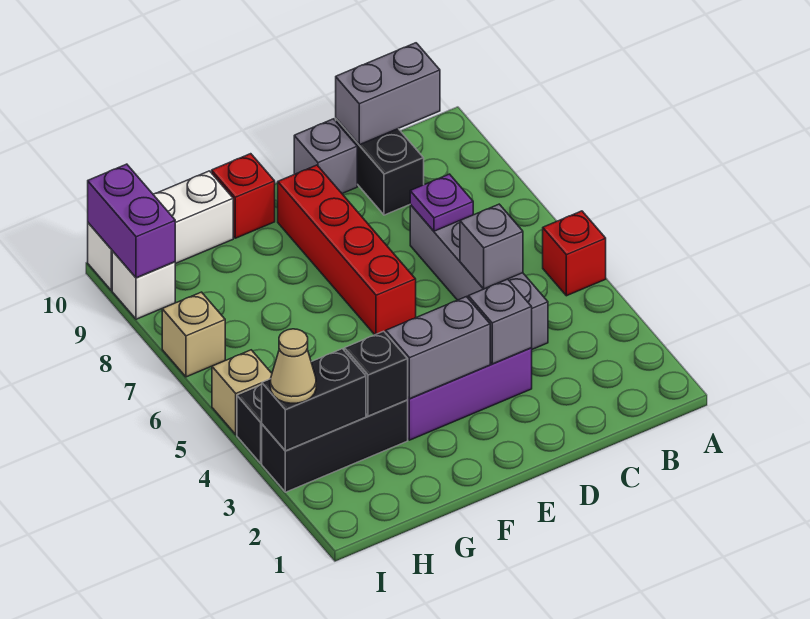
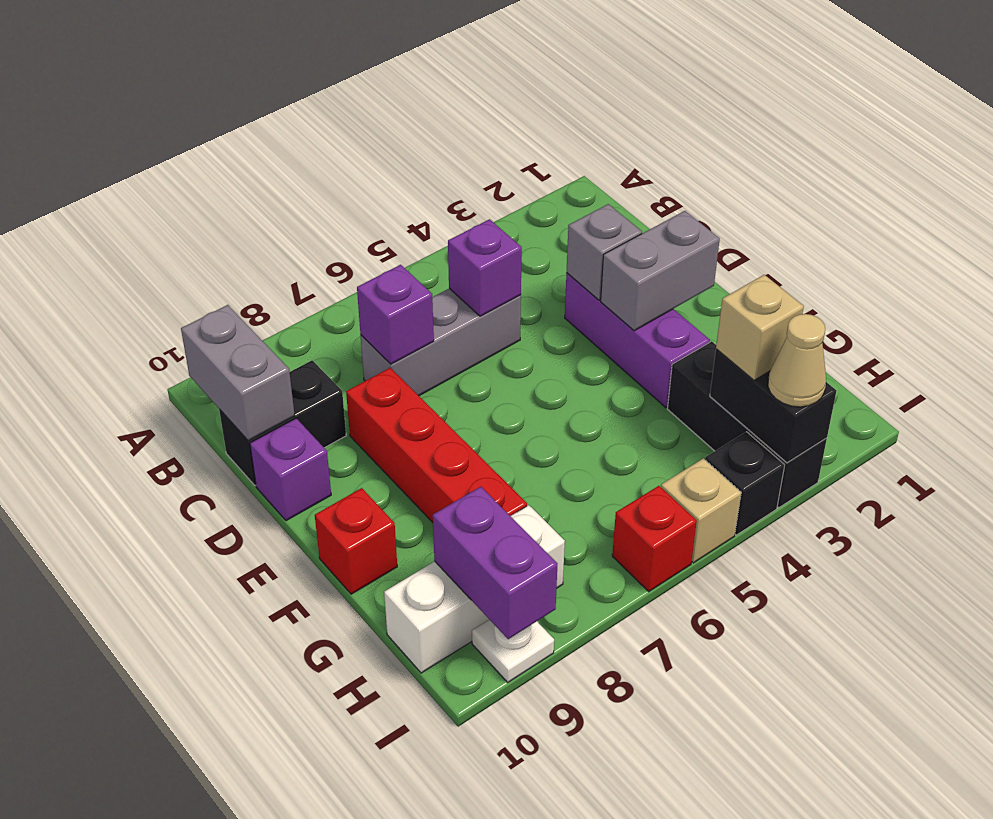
red brick A5 level 1 -> red brick I6 level 1
grey brick C4:C7 level 1 -> grey brick C5:C7 level 1
grey brick C5 level 2 -> purple brick C5 level 2
purple plate C7 level 2 -> purple brick C7 level 2
grey brick D10 level 1 -> purple brick D10 level 1
grey brick E3:F3 level 2 -> grey brick E2:E3 level 2
red brick E6:E9 level 1 -> red brick D8:G8 level 1
black brick G3 level 2 -> none
white brick G10:I10 level 1 -> white brick H8:H10 level 1
tan brick I7 level 1 -> tan brick H3 level 3
white brick I9 level 1 -> white plate I9 level 1
purple brick I9:I10 level 2 -> purple brick H9:I9 level 2

